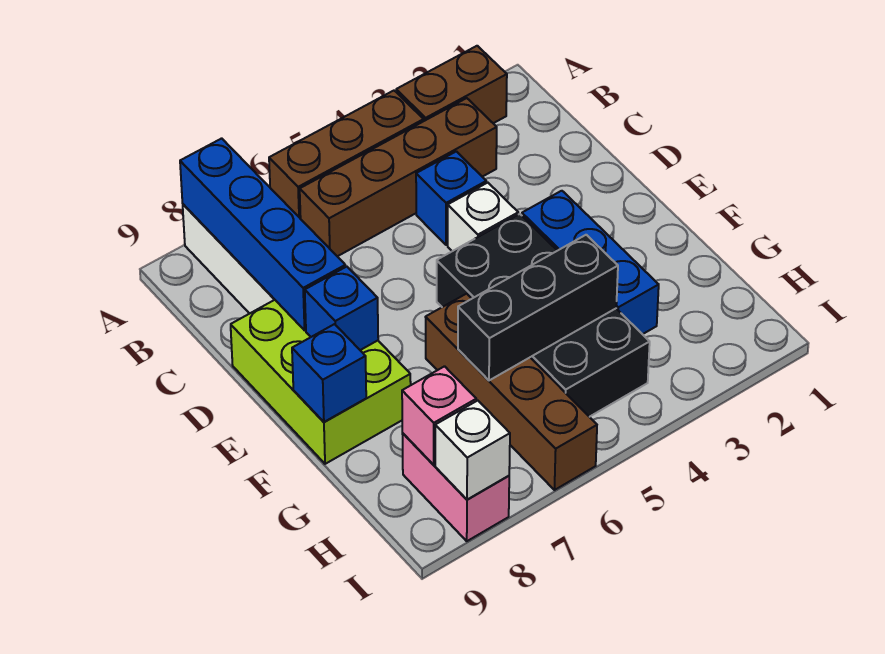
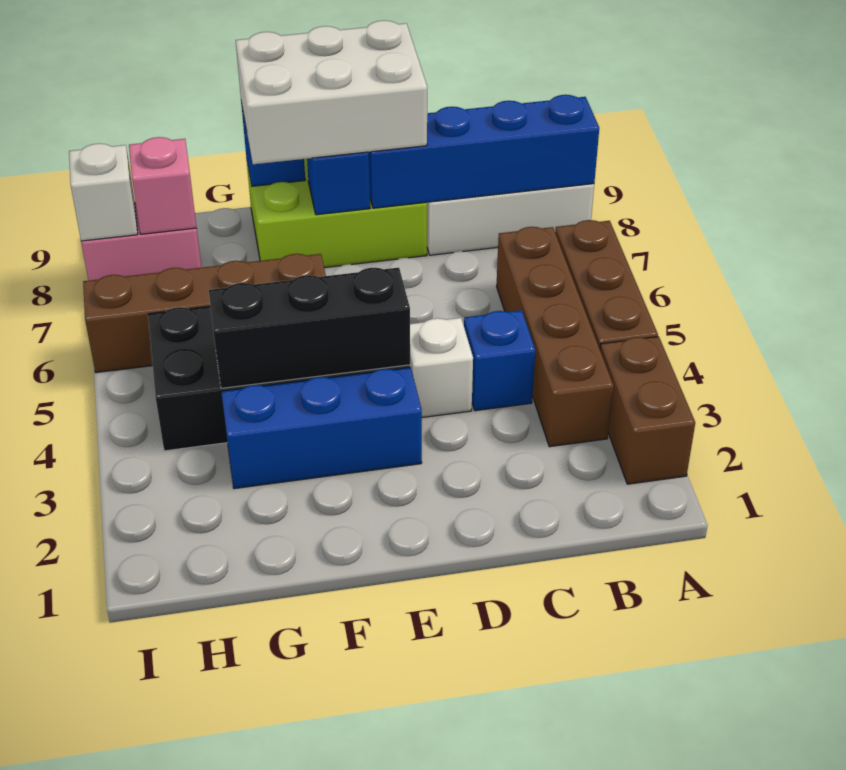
none -> white brick D8:F9 level 3
black brick G4:G6 level 2 -> black brick E4:G4 level 2

